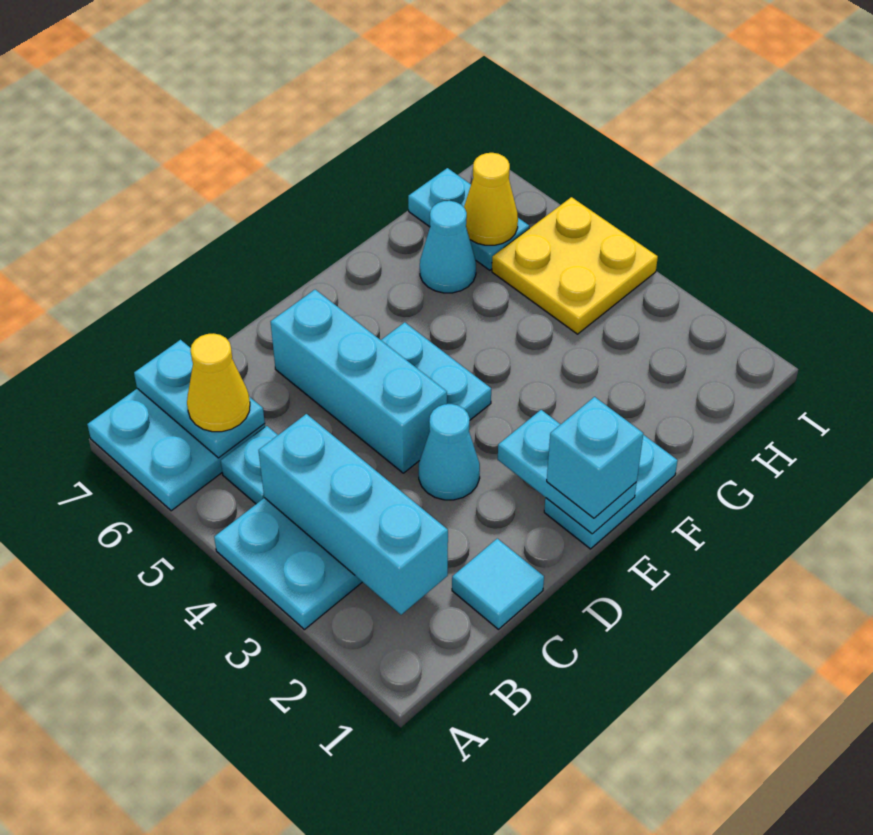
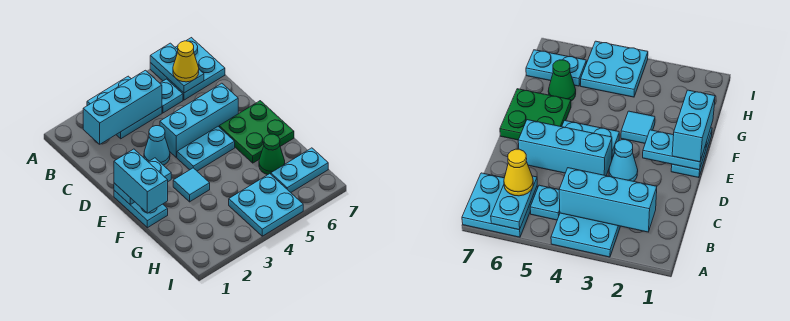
cyan plate B6:B7 level 2 -> cyan plate A6:B6 level 2
cyan tile C1 level 1 -> cyan tile F3 level 1
cyan brick E1 level 3 -> cyan brick E1:F1 level 3
none -> green plate E6:F7 level 1
cyan cone G6 level 1 -> green cone G6 level 1
yellow plate H4:I5 level 1 -> cyan plate H4:I5 level 1
yellow cone H6 level 2 -> none

